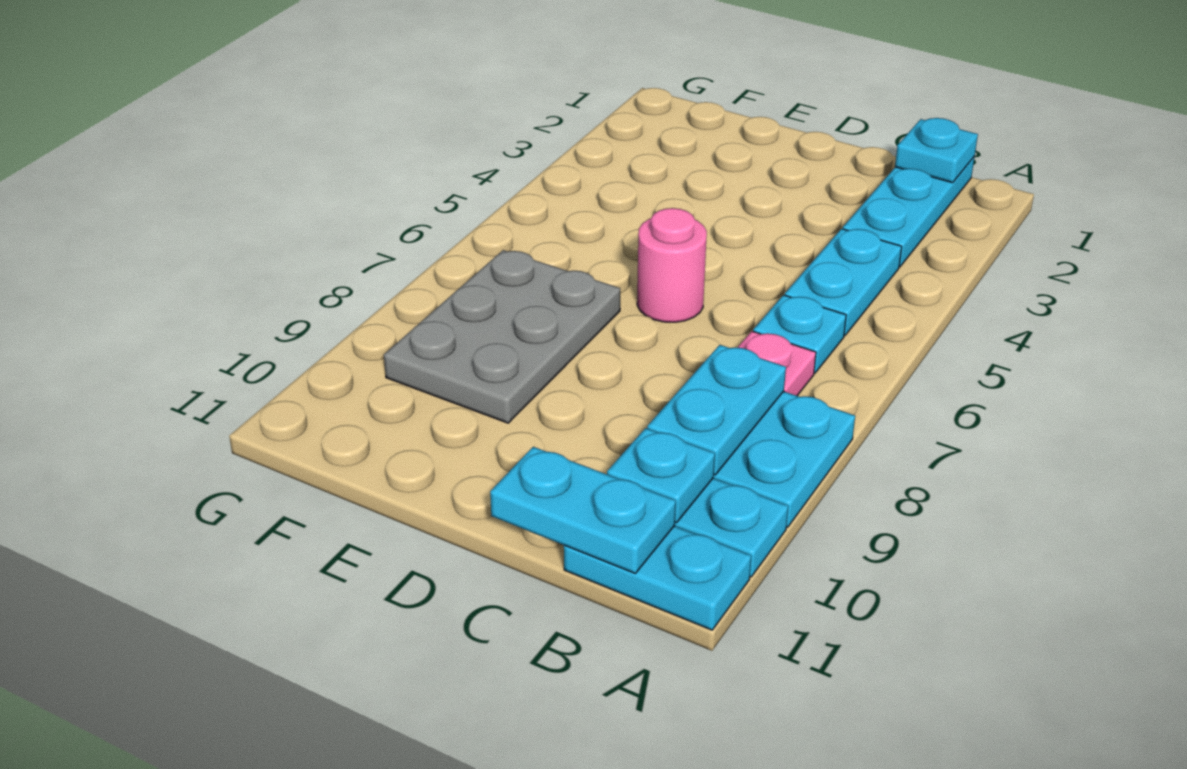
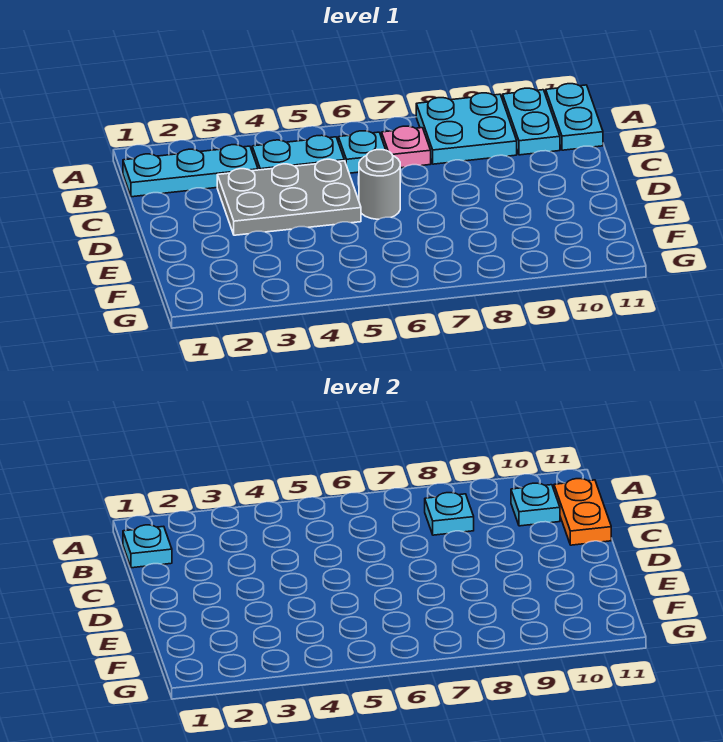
cyan plate B8:B9 level 2 -> cyan plate B8 level 2
cyan plate B11:C11 level 2 -> orange plate B11:C11 level 2
pink round brick D6 level 1 -> grey round brick D6 level 1
grey plate E7:F9 level 1 -> grey plate C3:D5 level 1

